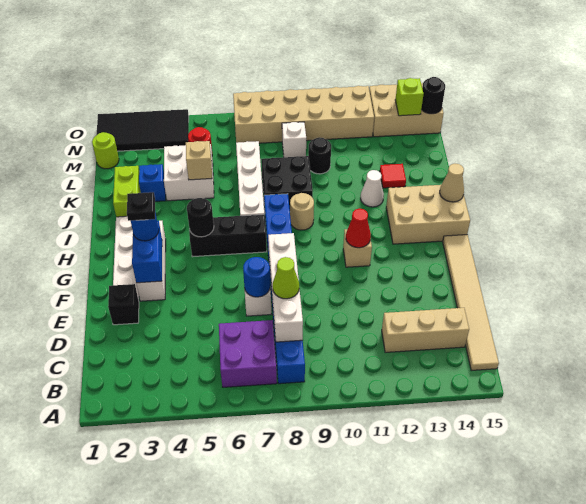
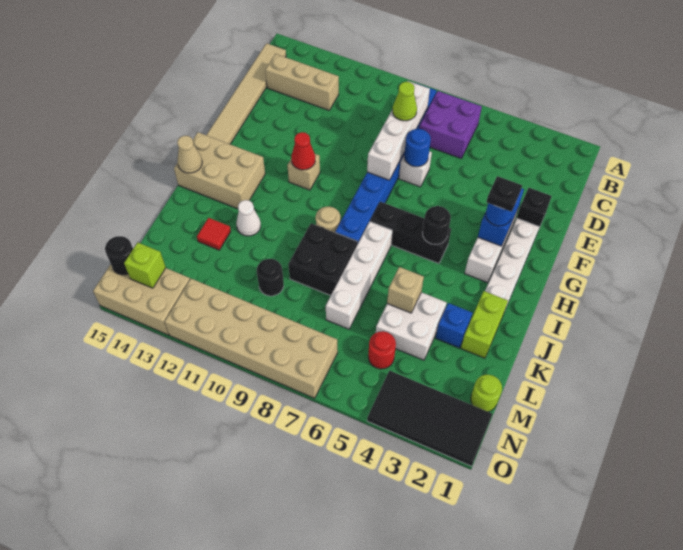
white brick M9 level 1 -> none

